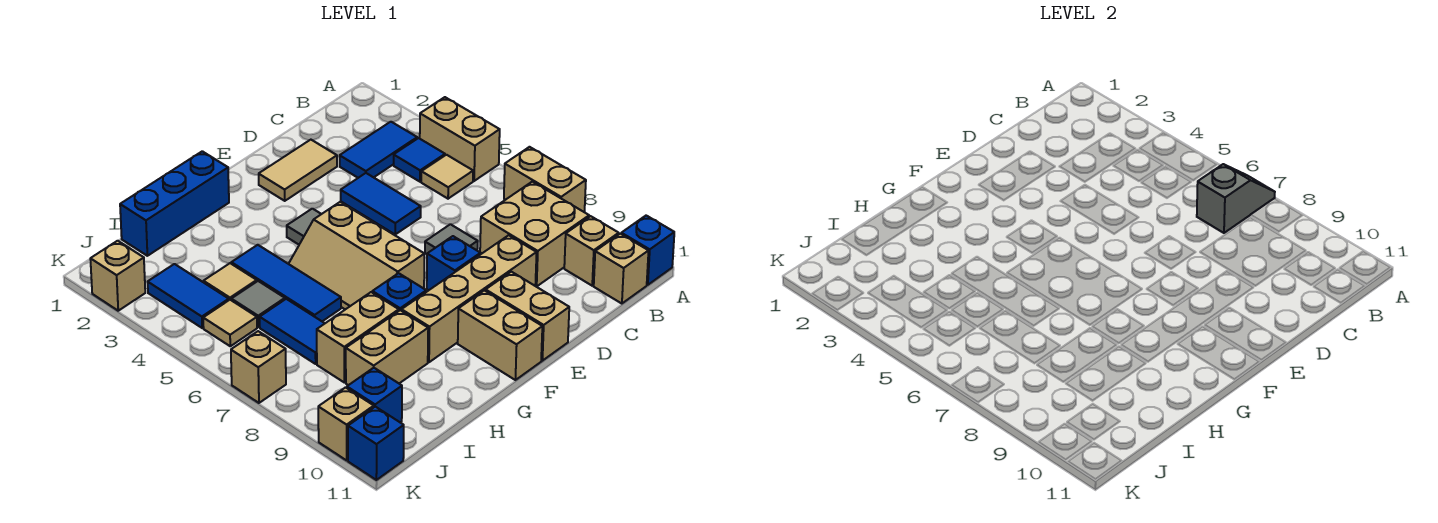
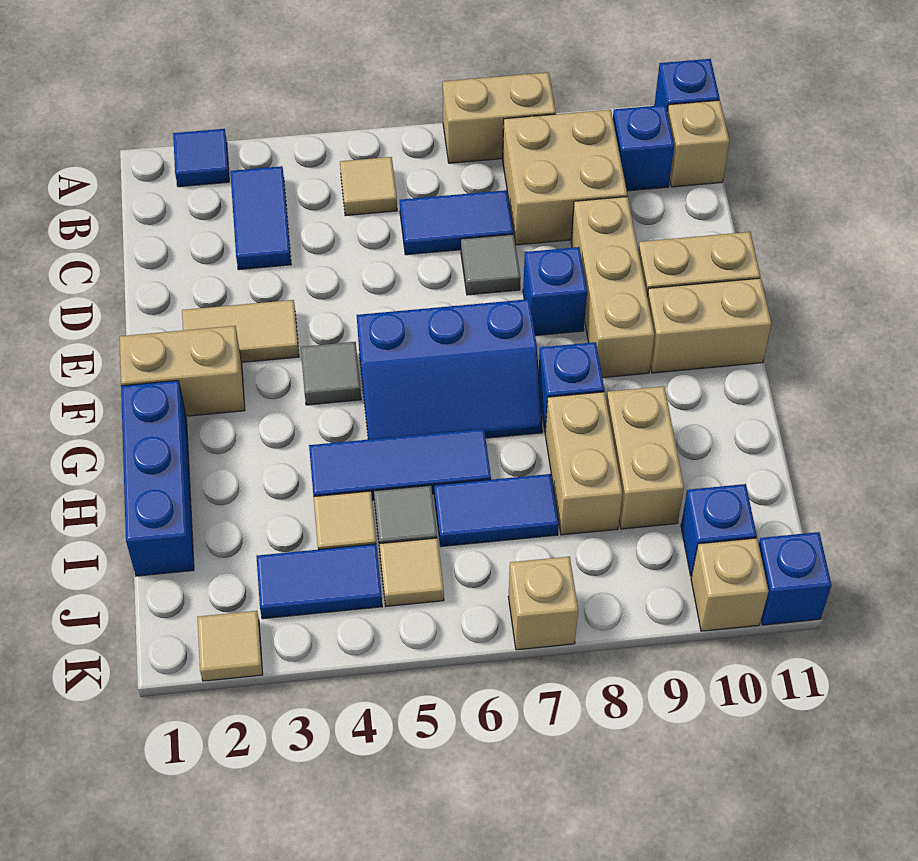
tan brick A4:A5 level 1 -> tan brick F1:F2 level 1
grey slope A7:B7 level 2 top B -> none
blue tile B4 level 1 -> blue tile A2 level 1
tan brick B10 level 1 -> blue brick B10 level 1
tan tile D2:E2 level 1 -> tan tile E2:E3 level 1
blue tile D4:D5 level 1 -> blue tile C6:C7 level 1
tan brick D9:G9 level 1 -> tan brick D9:F9 level 1
tan slope F5:G7 level 1 top F -> blue slope F5:G7 level 1 top F
tan brick K2 level 1 -> tan tile K2 level 1

